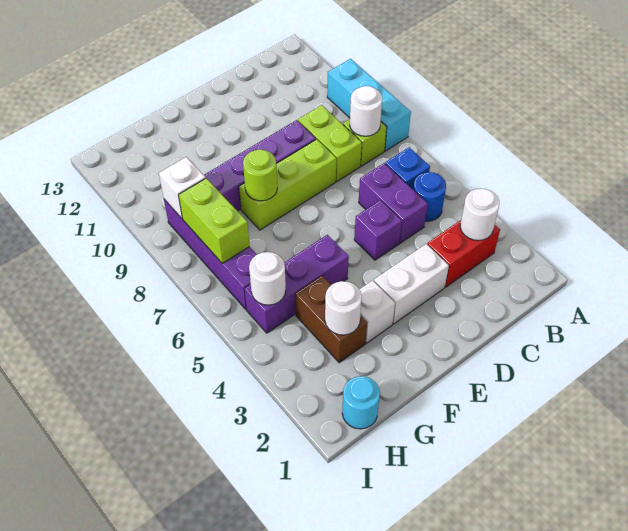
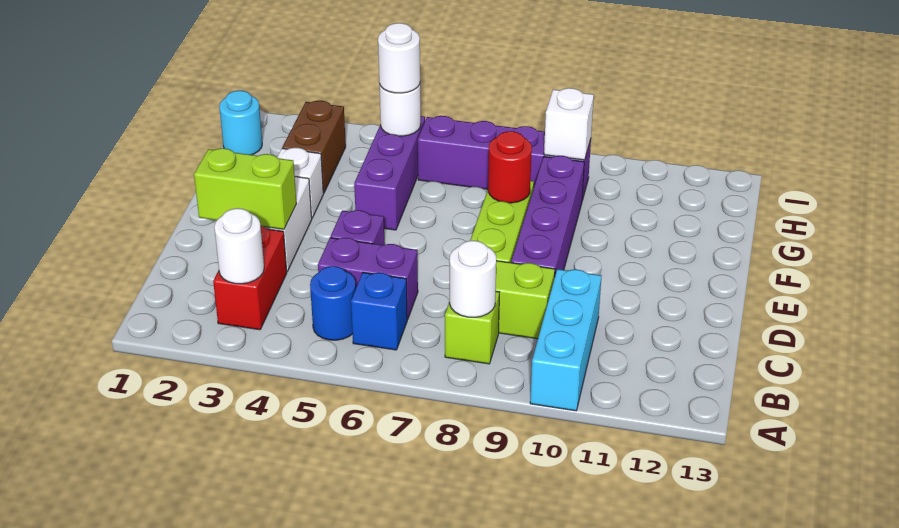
cyan brick A8:A10 level 1 -> cyan brick A10:C10 level 1
lime round brick F8 level 2 -> red round brick F8 level 2
brown brick G3:G4 level 1 -> brown brick G3:H3 level 1
white round brick G3 level 2 -> white round brick H5 level 3
lime brick H7:H8 level 2 -> lime brick D2:D3 level 2

